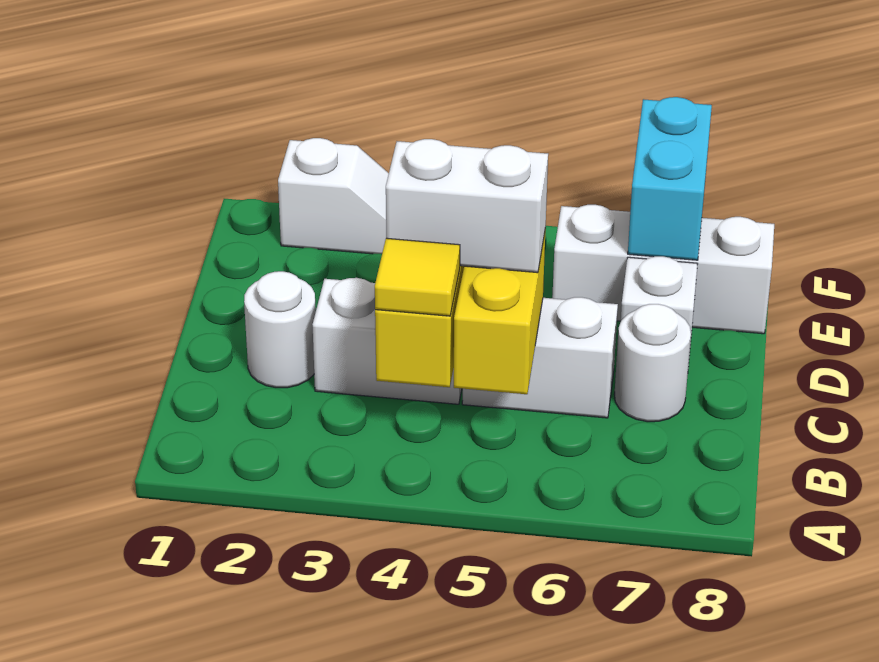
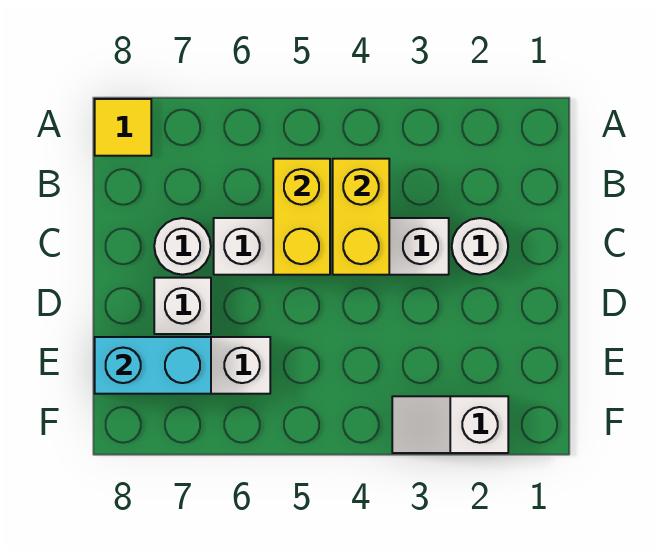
yellow tile B4 level 3 -> yellow tile A8 level 1
white brick C4:C5 level 3 -> none
cyan brick E7:F7 level 2 -> cyan brick E7:E8 level 2

